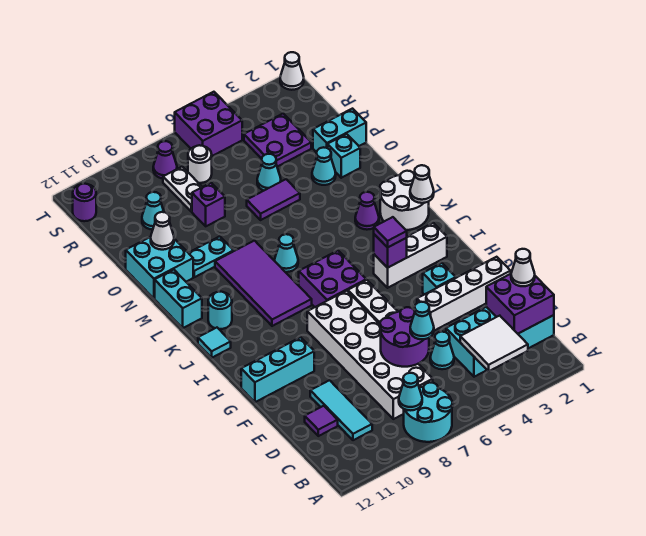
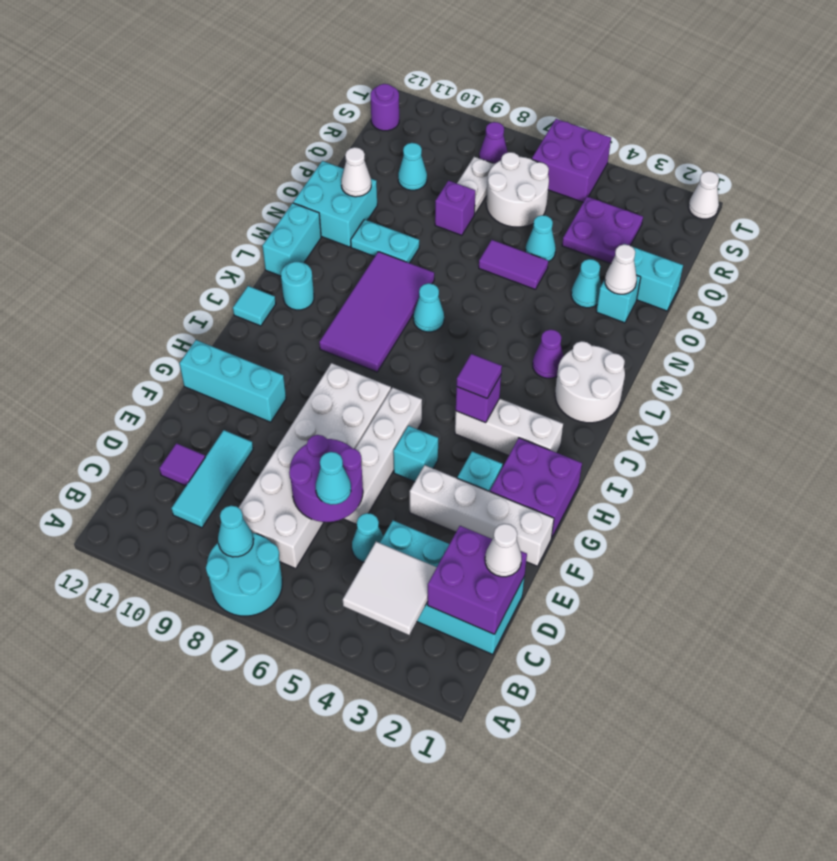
none -> cyan brick G5 level 1
purple brick I6:J7 level 1 -> purple brick G1:H2 level 1
white cone K1 level 2 -> white cone O2 level 2
white round brick R7 level 1 -> white round brick Q6:R7 level 1

